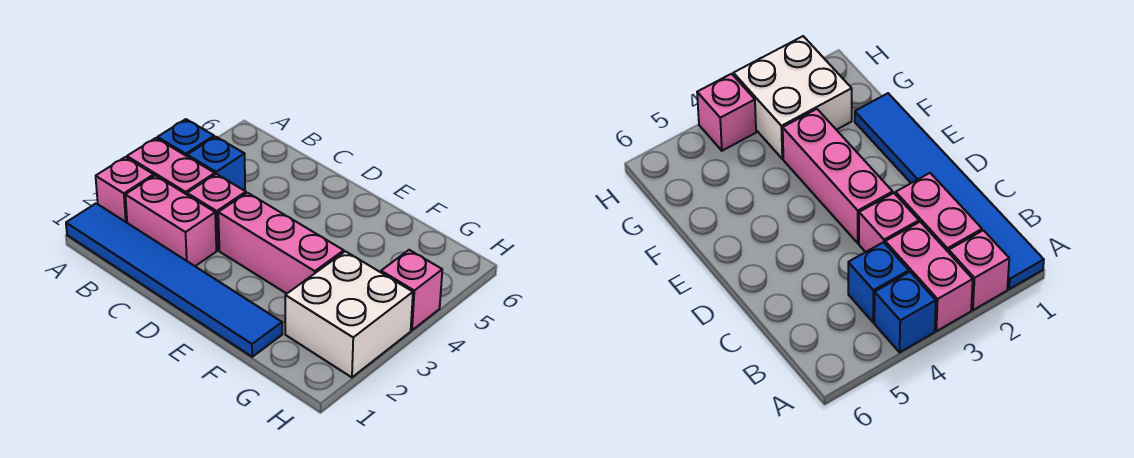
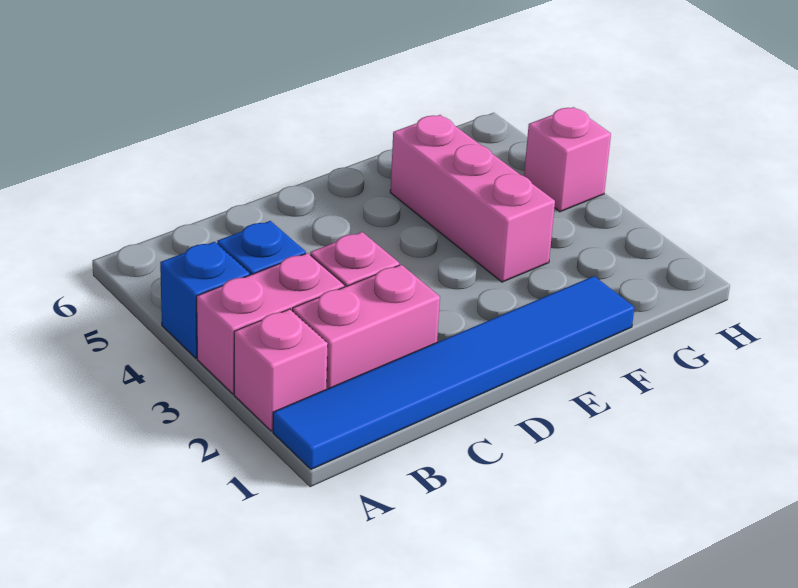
pink brick D3:F3 level 1 -> pink brick F3:F5 level 1
white brick G2:H3 level 1 -> none

